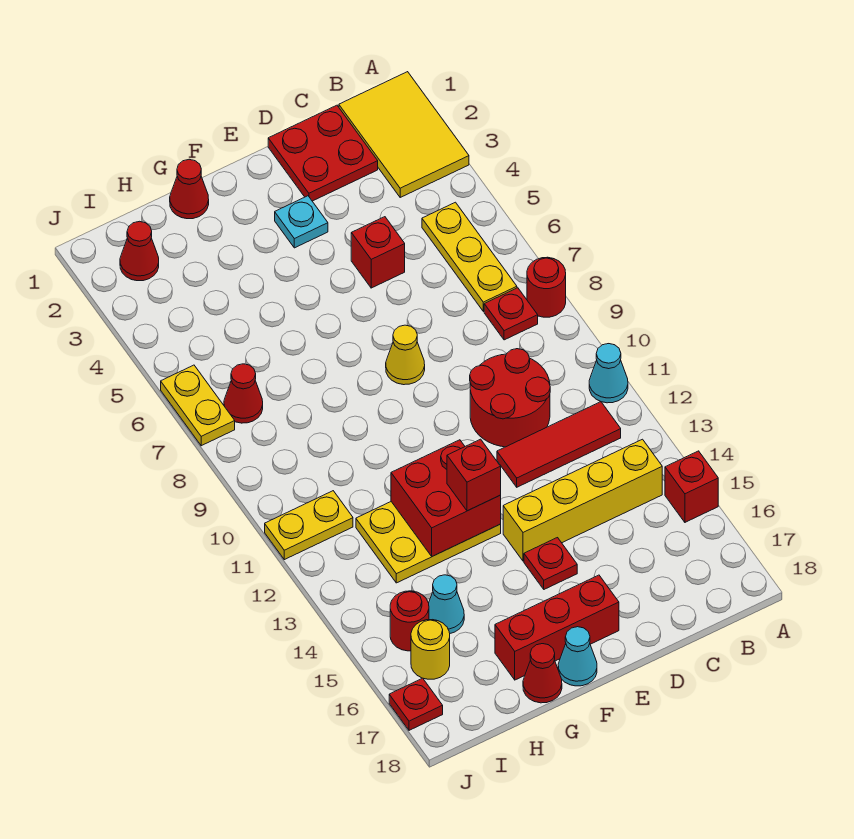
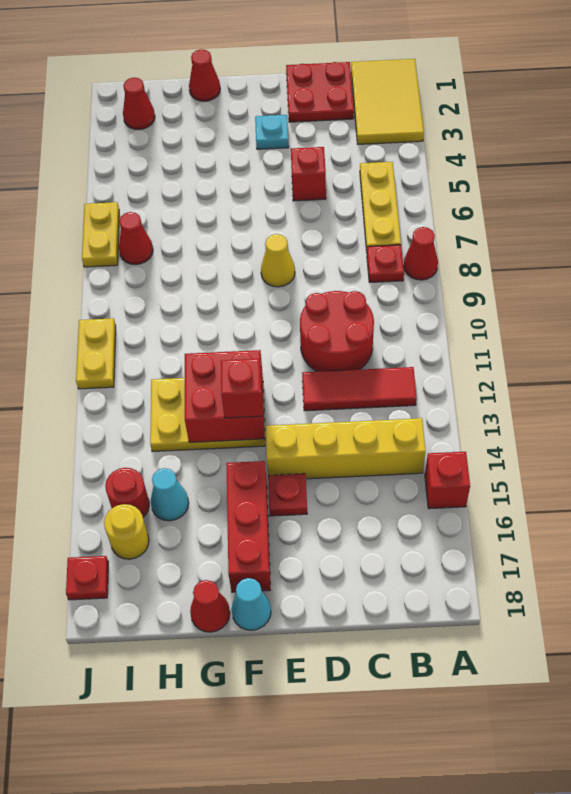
red round brick A8 level 1 -> red cone A8 level 1
cyan cone A11 level 1 -> none
red brick E17:G17 level 1 -> red brick F15:F17 level 1
yellow plate I11:J11 level 1 -> yellow plate J10:J11 level 1

